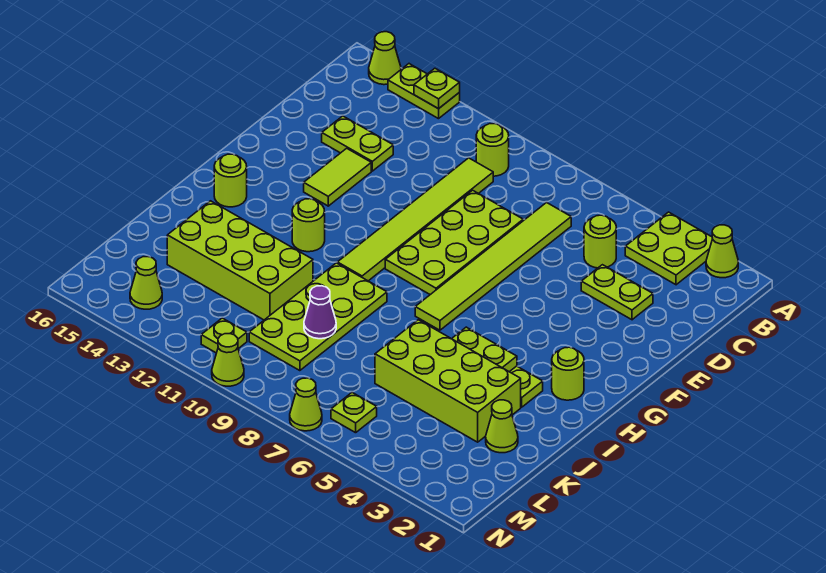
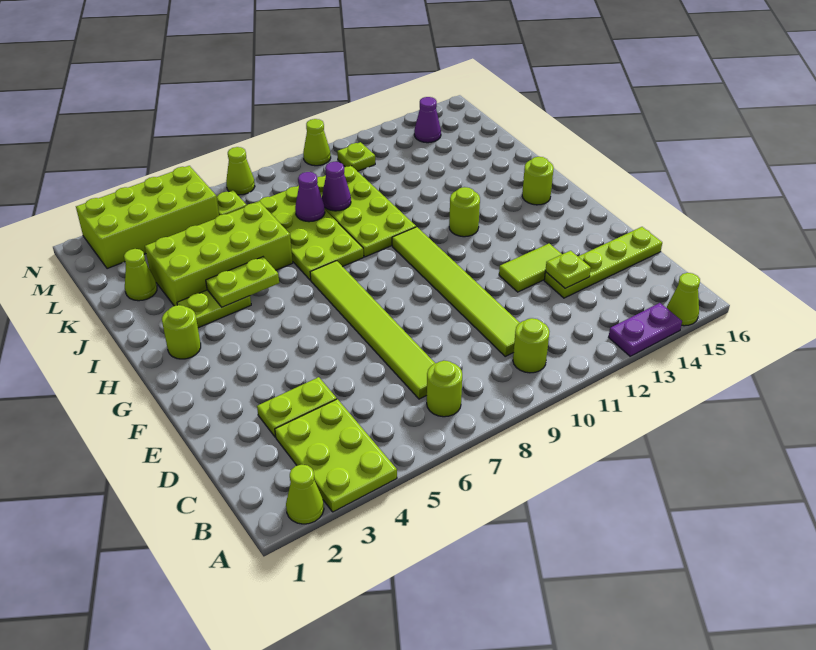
lime plate A3:B4 level 1 -> lime plate A3:C4 level 1
lime plate A13:A14 level 1 -> purple plate A13:A14 level 1
lime plate A13 level 2 -> lime plate D13 level 2
lime round brick C5 level 1 -> lime round brick B7 level 1
lime plate D8:G9 level 1 -> lime plate I7:L8 level 1
lime plate D13:D14 level 1 -> lime plate D13:D16 level 1
lime tile E13:F13 level 1 -> lime tile E12:E13 level 1
lime brick J11:K14 level 1 -> lime brick M2:N5 level 1
none -> purple cone K8 level 2
lime cone M14 level 1 -> purple cone M14 level 1

